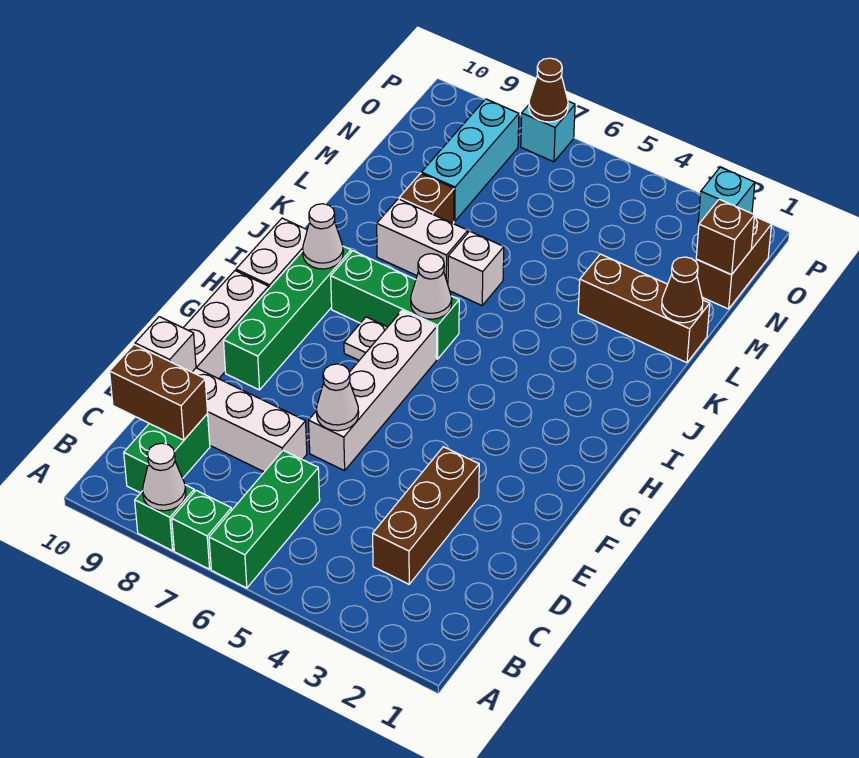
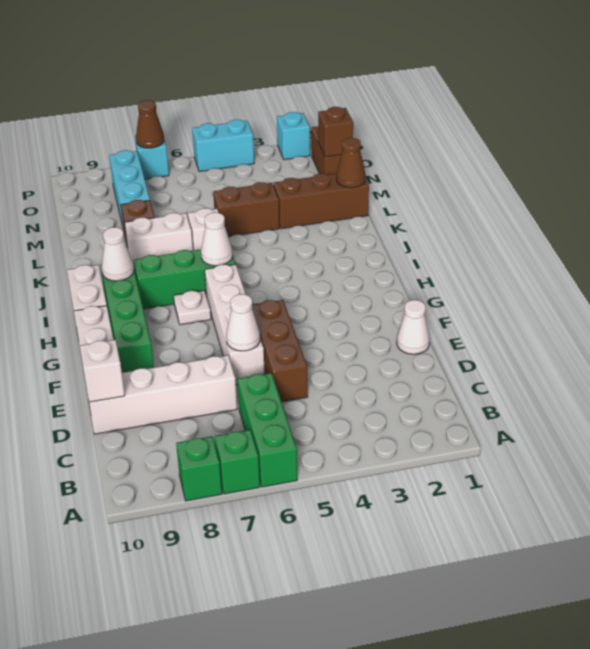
white cone A8 level 2 -> white cone E1 level 1
green brick B9:C9 level 1 -> none
brown brick C3:E3 level 1 -> brown brick D5:F5 level 1
brown brick C9:C10 level 2 -> brown brick L4:L5 level 1
none -> cyan brick P4:P5 level 1

